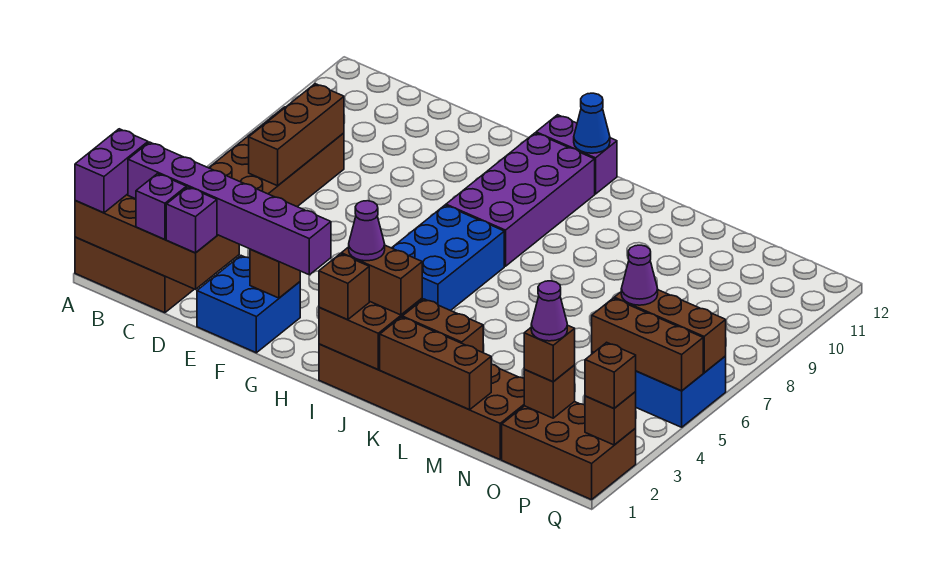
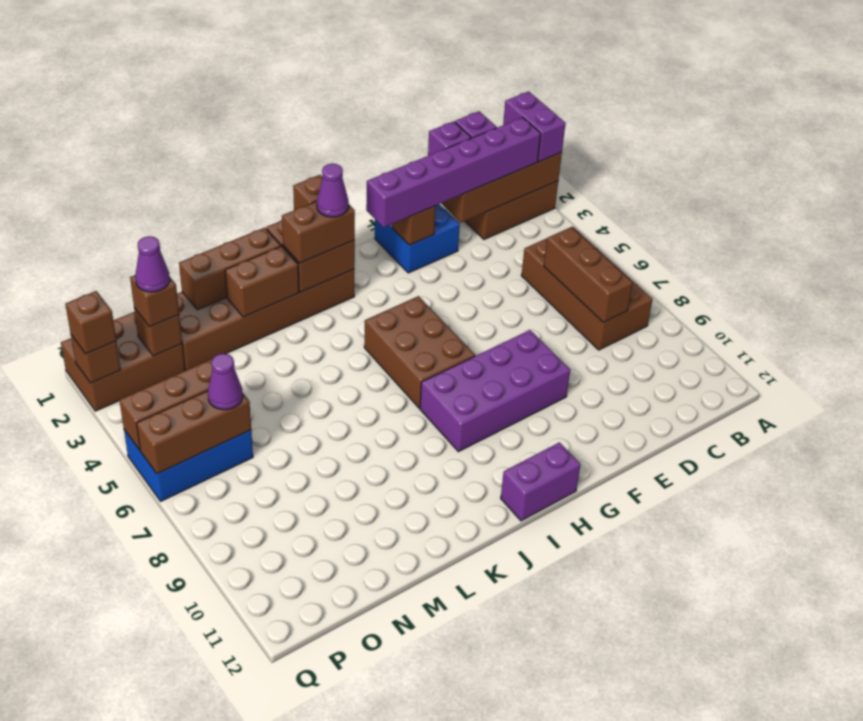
blue brick H5:I7 level 1 -> brown brick H5:I7 level 1
purple brick H8:I11 level 1 -> purple brick F8:I9 level 1
blue cone I12 level 2 -> none

